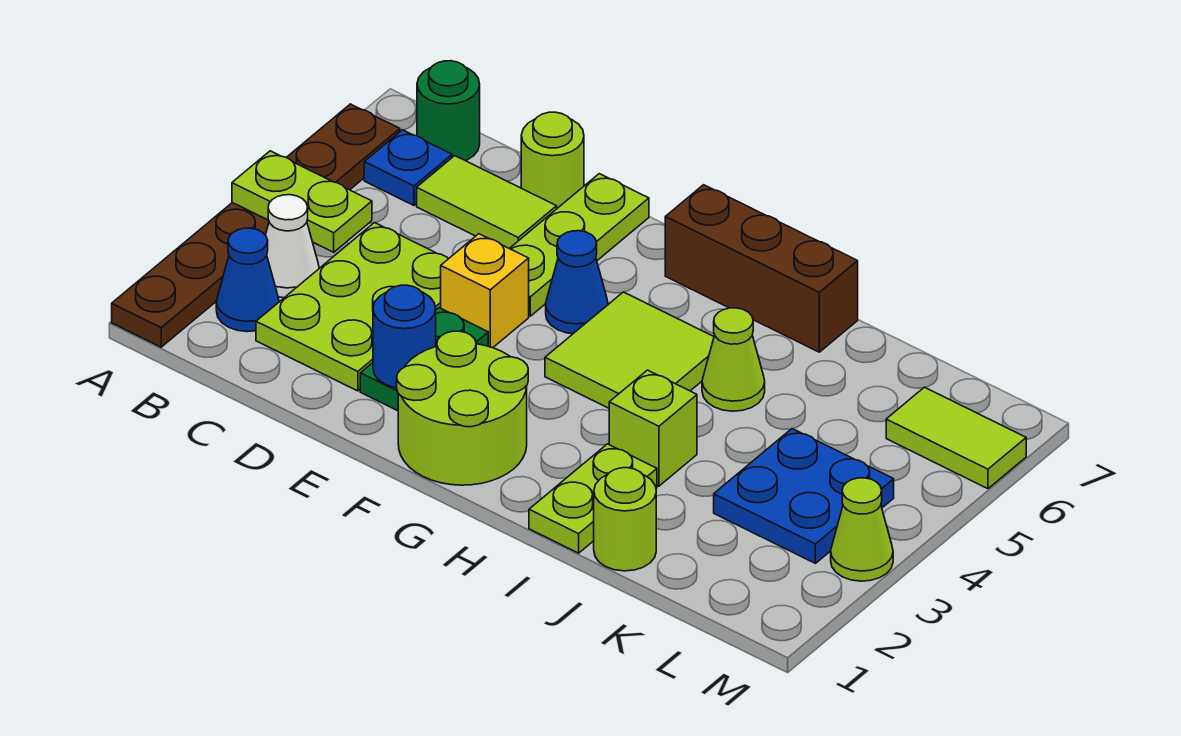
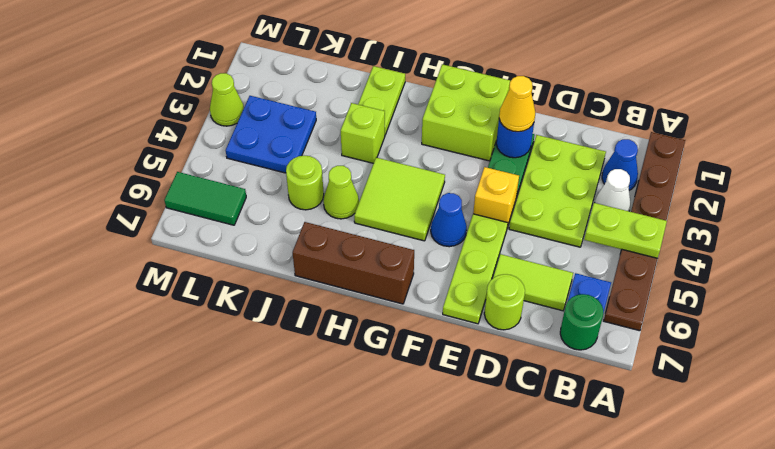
none -> yellow cone E2 level 3
lime round brick F1:G2 level 1 -> lime brick F1:G2 level 1
lime round brick J1 level 1 -> lime round brick J5 level 1
lime tile L6:M6 level 1 -> green tile L6:M6 level 1

